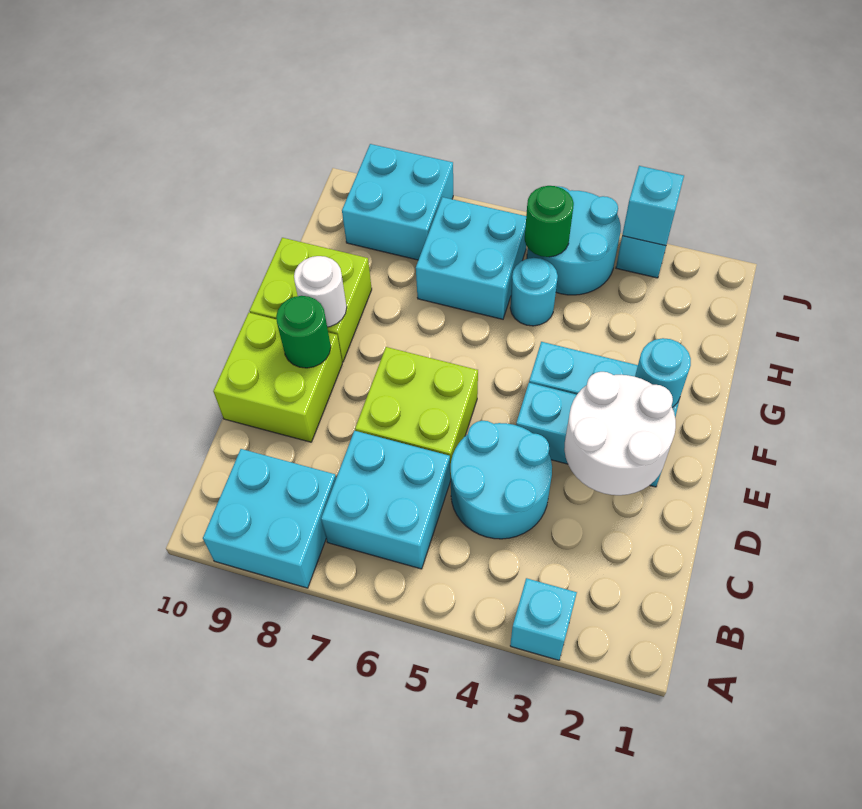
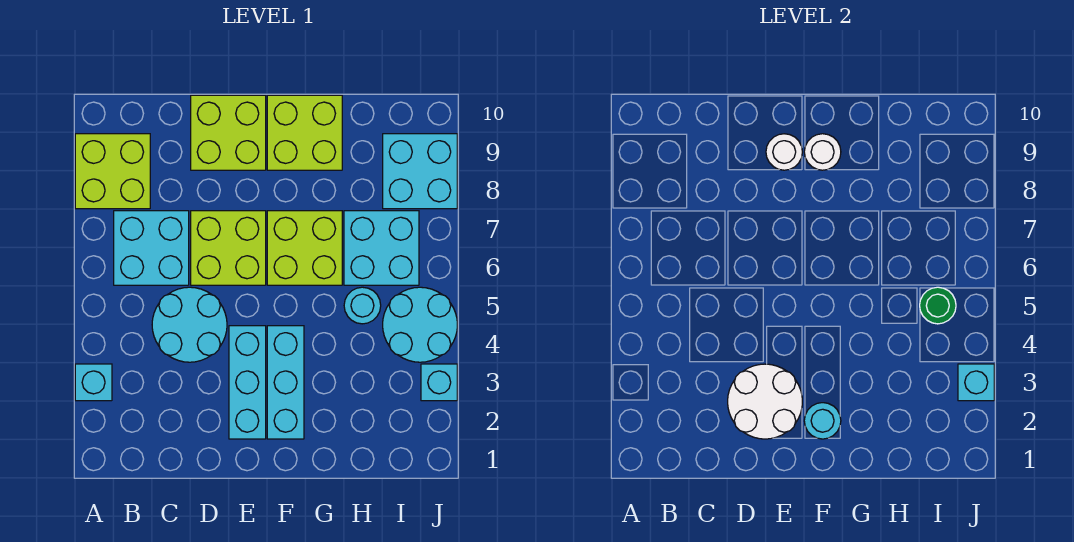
cyan brick A8:B9 level 1 -> lime brick A8:B9 level 1
green round brick E9 level 2 -> white round brick E9 level 2
none -> lime brick F6:G7 level 1

